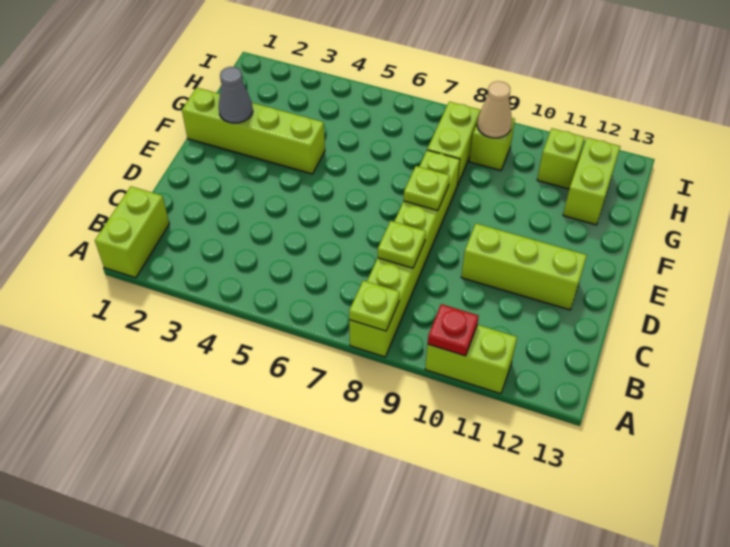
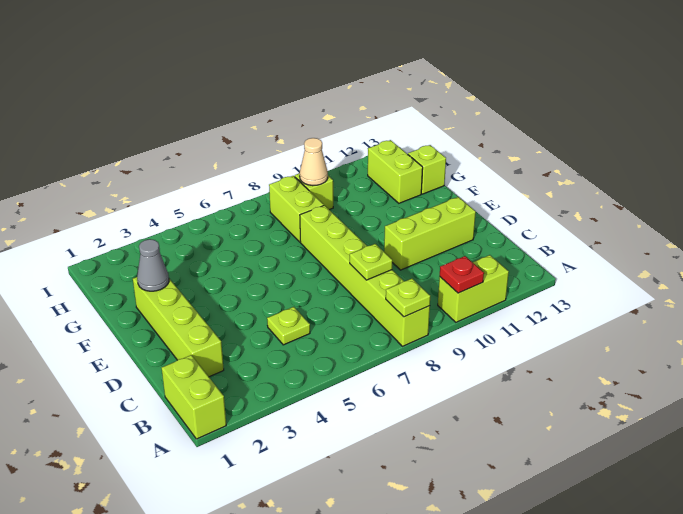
lime plate E8 level 2 -> lime plate C5 level 1
lime brick F1:F4 level 1 -> lime brick C2:F2 level 1
lime brick H11 level 1 -> lime brick G13 level 1

